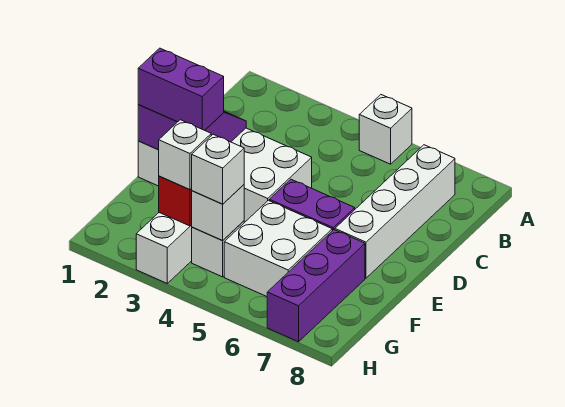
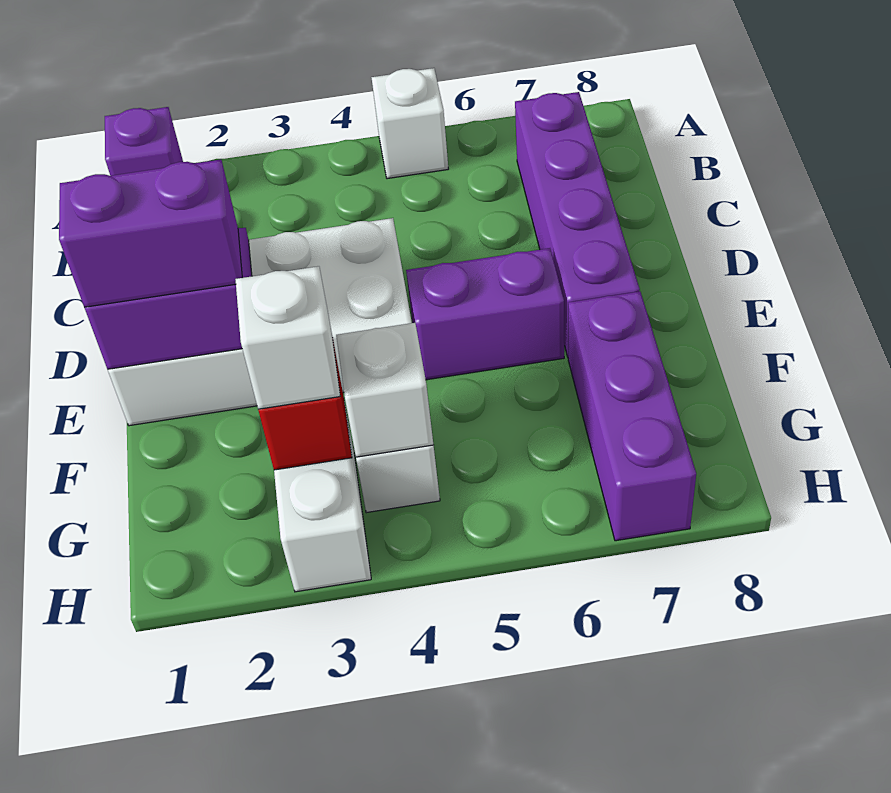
none -> purple brick A1 level 1
white brick B7:E7 level 1 -> purple brick B7:E7 level 1
white brick F5:G6 level 1 -> none
white brick G4 level 3 -> none

